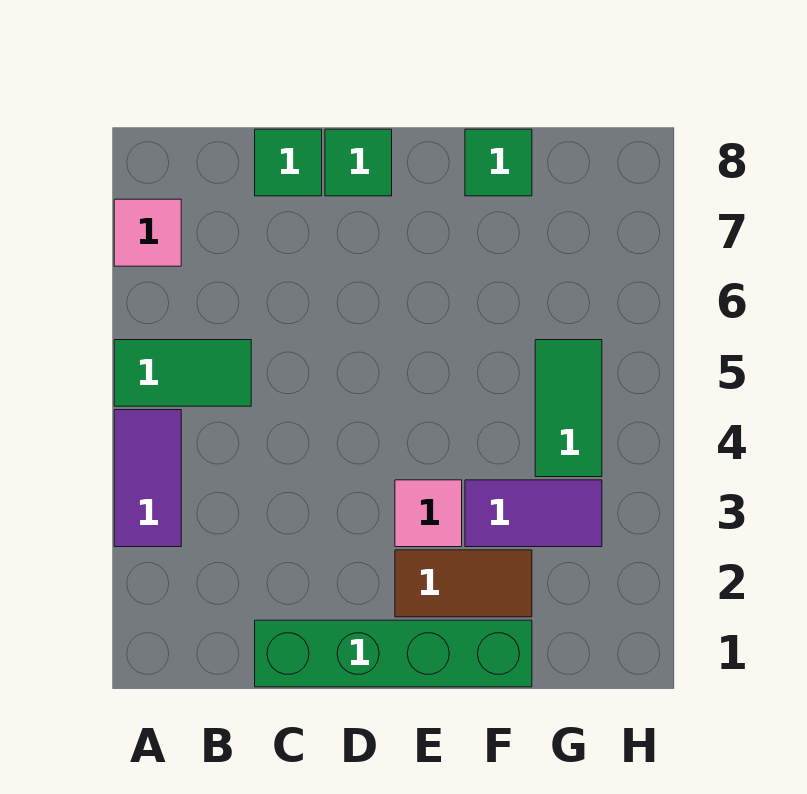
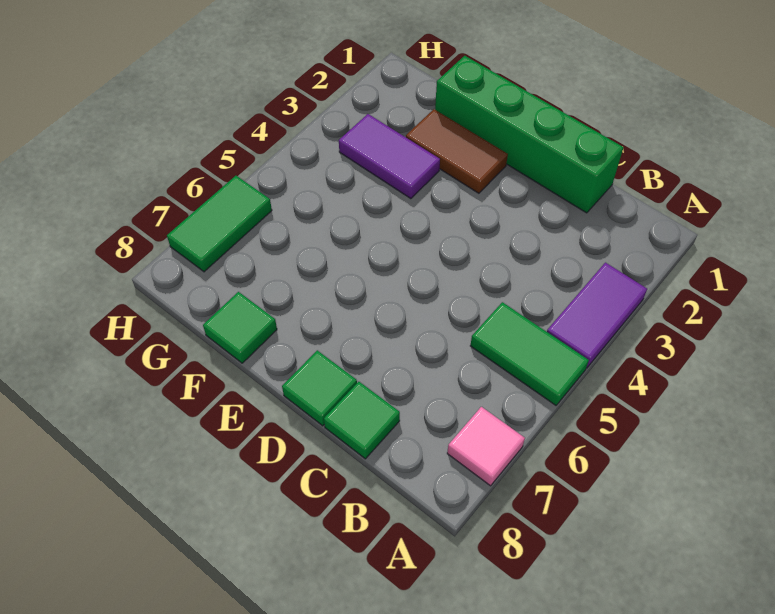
pink tile E3 level 1 -> none
green tile G4:G5 level 1 -> green tile H6:H7 level 1

